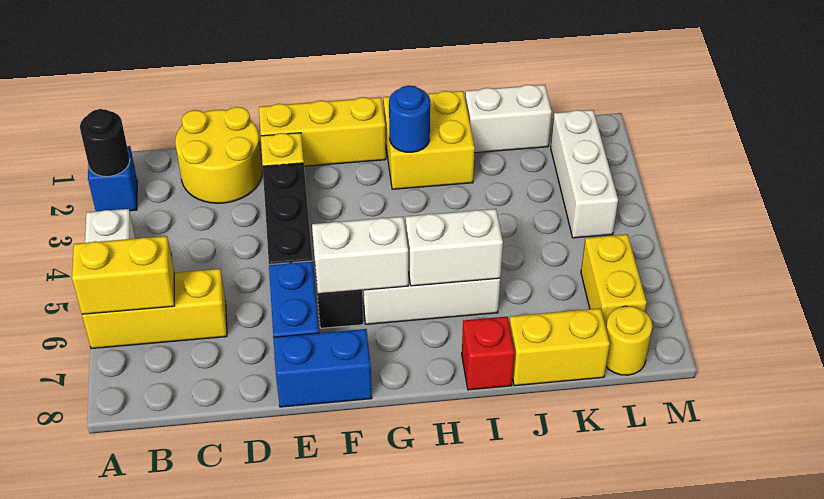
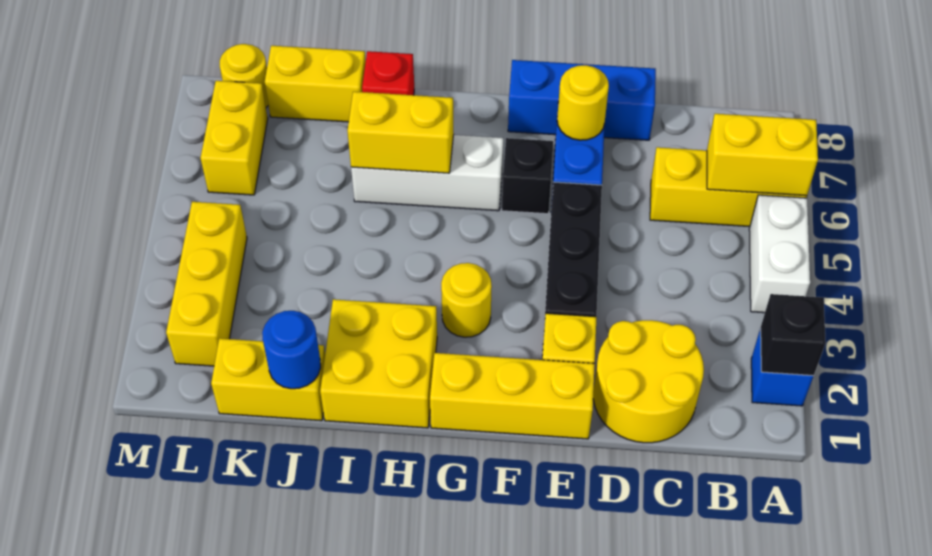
black round brick A2 level 2 -> black brick A2 level 2
none -> yellow round brick E7 level 2
blue brick E8:F8 level 1 -> blue brick D8:F8 level 1
white brick F6:G6 level 2 -> none
none -> yellow round brick G3 level 1
blue round brick H2 level 2 -> blue round brick J1 level 2
white brick H6:I6 level 2 -> yellow brick H6:I6 level 2
white brick J1:K1 level 1 -> yellow brick J1:K1 level 1
white brick L2:L4 level 1 -> yellow brick L2:L4 level 1

